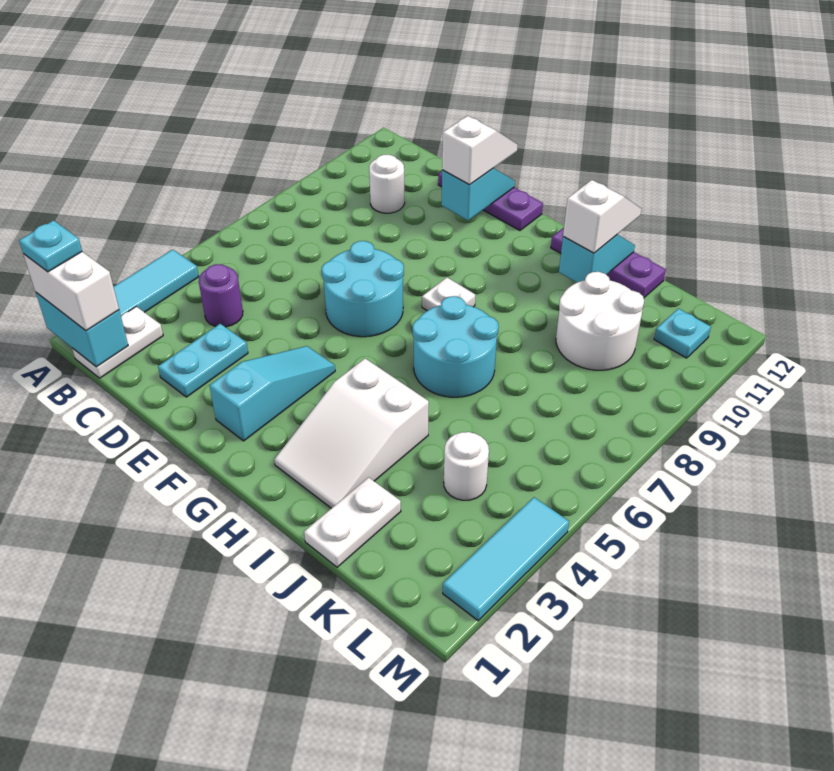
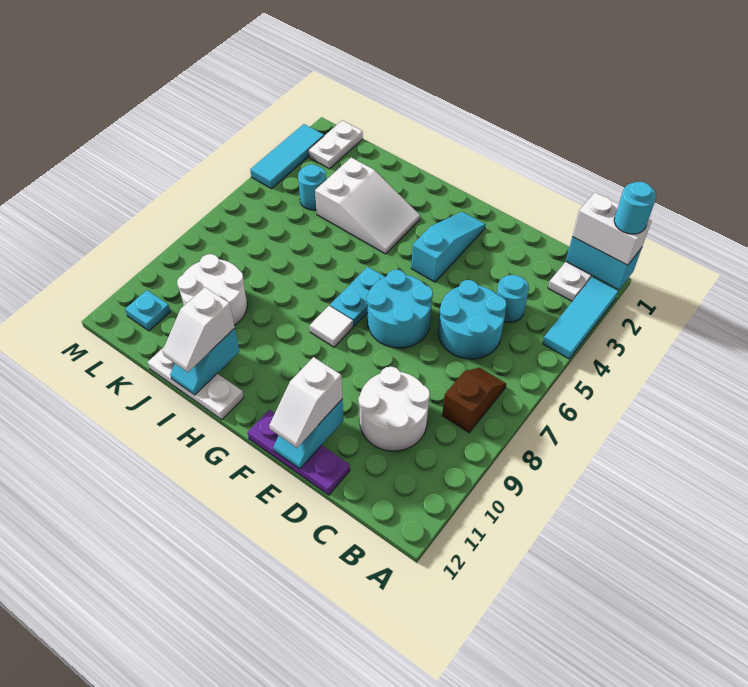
cyan plate A1 level 4 -> cyan round brick A1 level 4
none -> brown slope B7:B8 level 1 top 8
purple round brick C4 level 1 -> cyan round brick C4 level 1
white round brick C10 level 1 -> white round brick C9:D10 level 1
cyan plate D2:D3 level 1 -> cyan plate G6:G7 level 1
cyan slope F2:F4 level 1 top 2 -> cyan slope F2:F4 level 1 top 4
white plate G8 level 1 -> white tile G8 level 1
white slope H2:I4 level 1 top 4 -> white slope H3:J4 level 1 top J
cyan round brick H6:I7 level 1 -> cyan round brick C5:D6 level 1
purple plate H12:J12 level 1 -> white plate H12:J12 level 1
white plate J1:J2 level 1 -> white plate L1:L2 level 1
white round brick K4 level 1 -> cyan round brick K4 level 1

